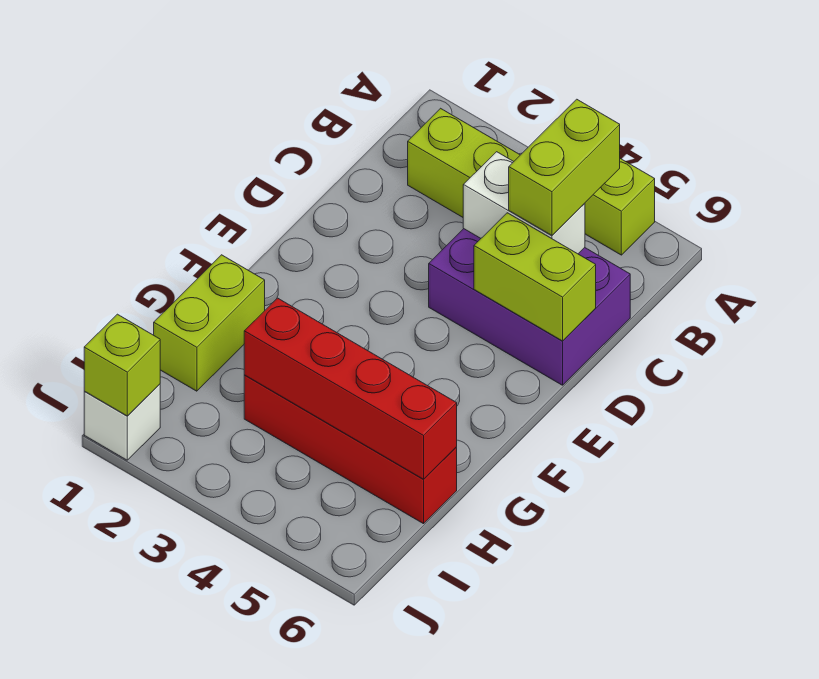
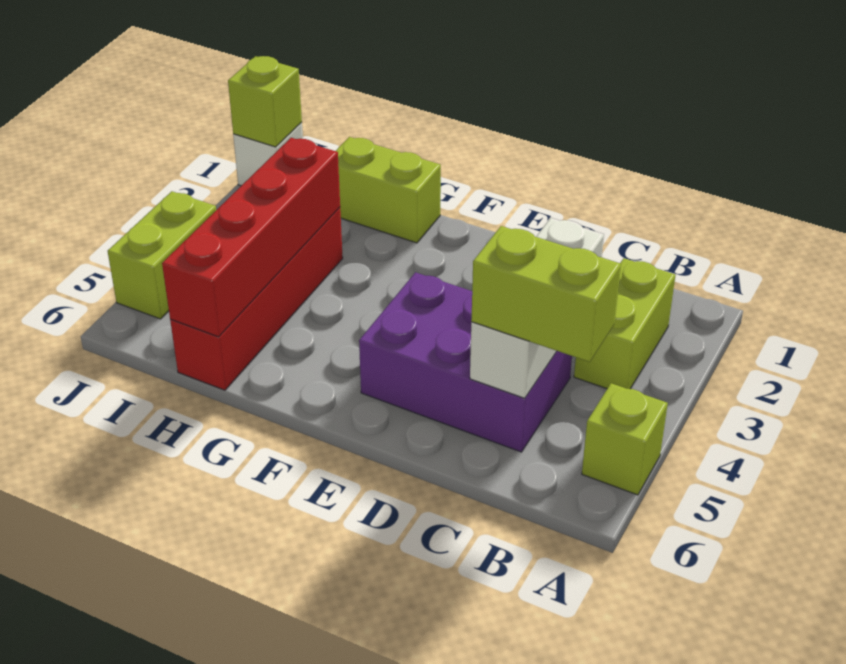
purple brick C4:D6 level 1 -> purple brick C4:E5 level 1
white brick C4:C5 level 2 -> white brick C3:C5 level 2
lime brick D5:D6 level 2 -> lime brick J4:J5 level 1

